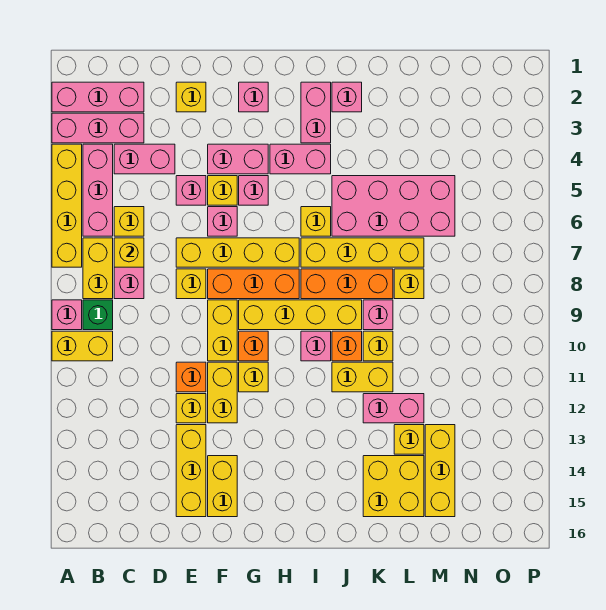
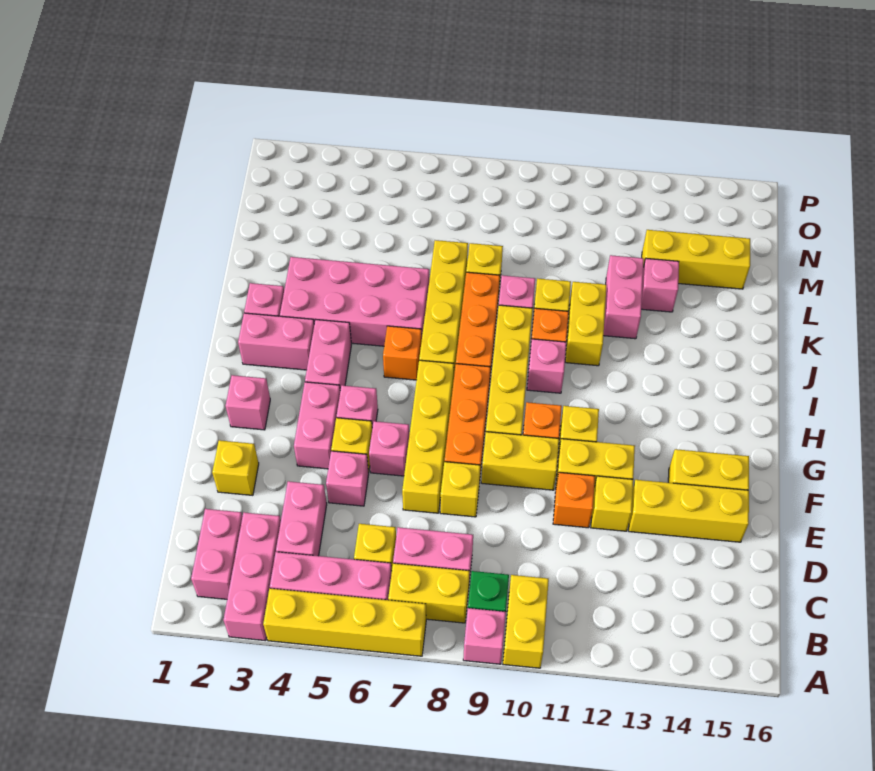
pink brick A2:C2 level 1 -> pink brick B2:C2 level 1
yellow brick C7 level 2 -> none
yellow brick I6 level 1 -> orange brick I6 level 1
pink brick J5:M6 level 1 -> pink brick J3:K6 level 1
yellow brick K14:L15 level 1 -> none
yellow brick L13 level 1 -> pink brick L13 level 1

